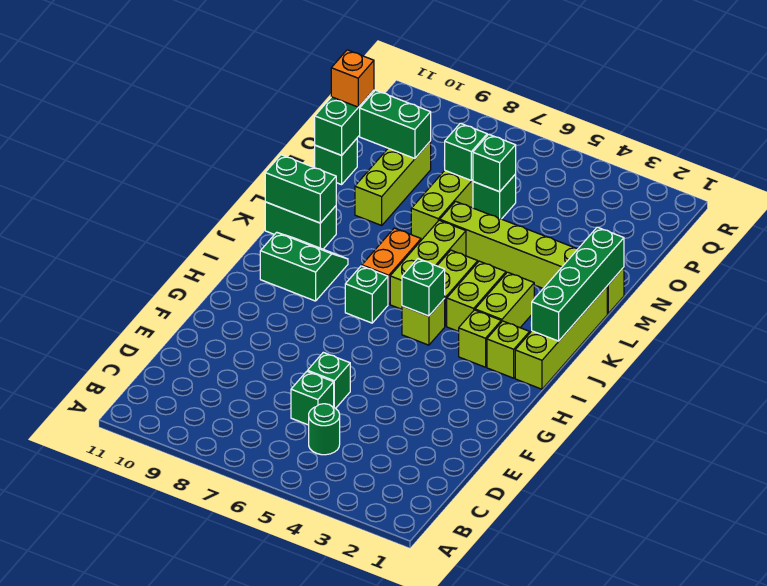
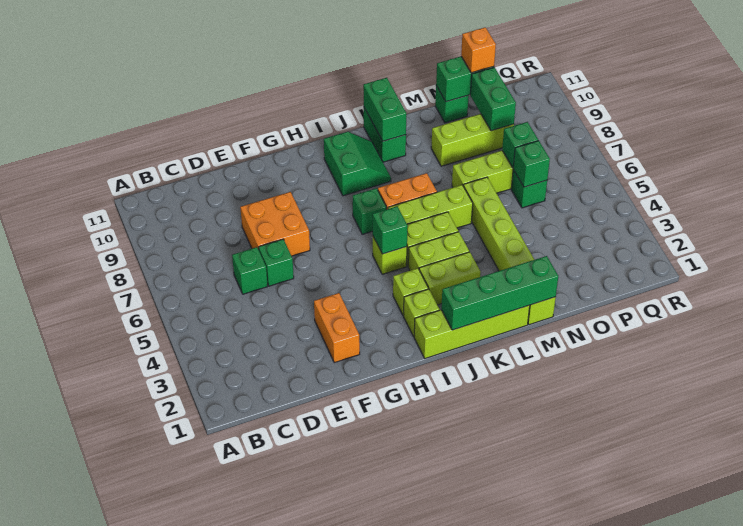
green round brick C5 level 1 -> none
none -> orange brick E7:F8 level 1
none -> orange brick F2:F3 level 1

